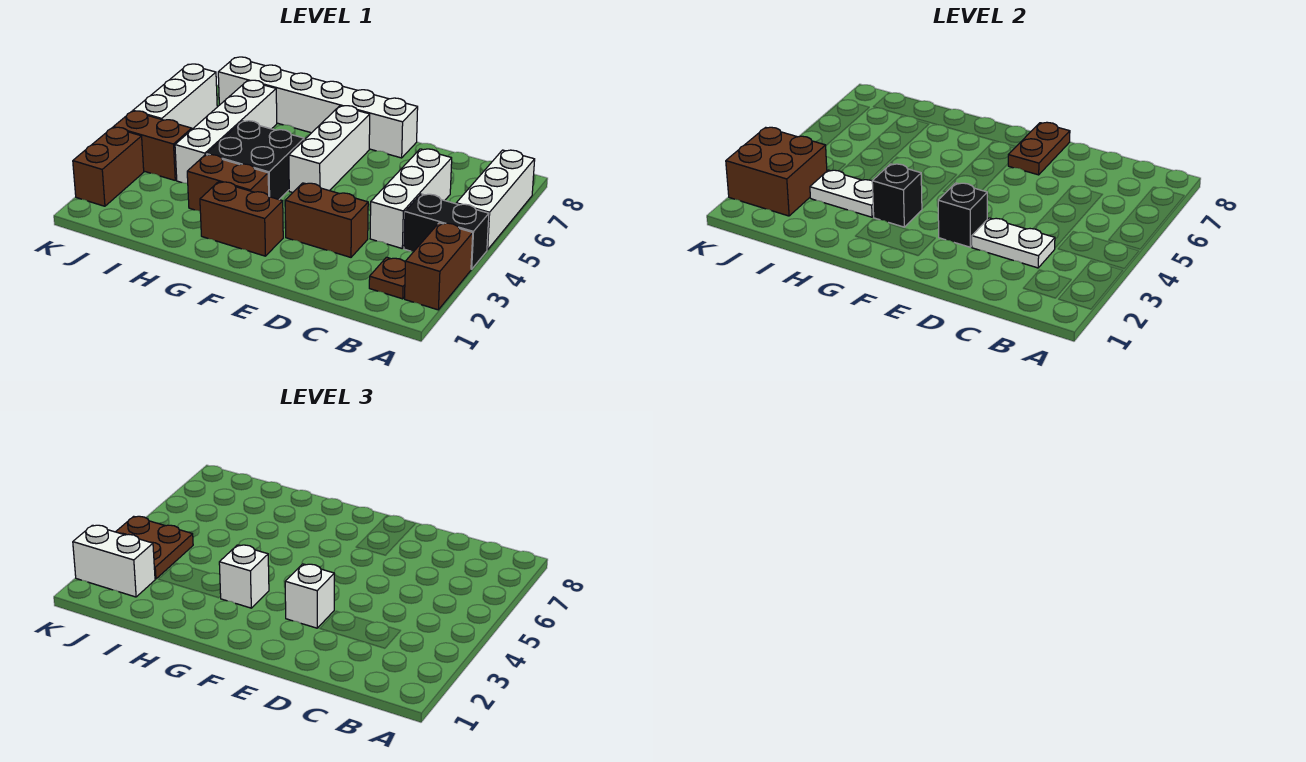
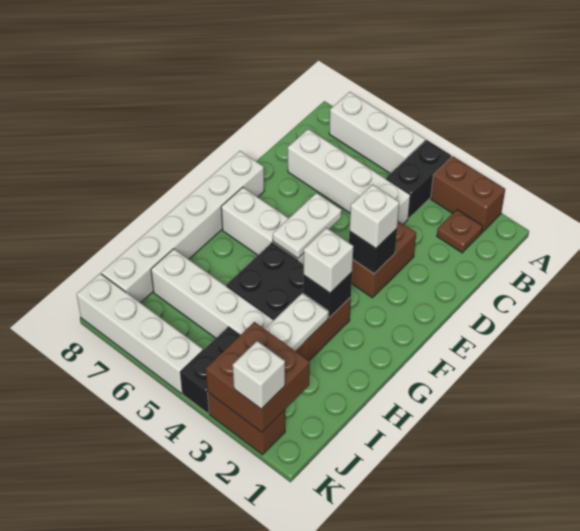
white plate C3:D3 level 2 -> white plate E5:F5 level 2
white brick C4:C6 level 1 -> white brick C4:C7 level 1
brown plate E7:E8 level 2 -> none
brown brick F2:G2 level 1 -> none
white brick J2:K2 level 3 -> white brick K2 level 3
brown plate J3:K4 level 3 -> none
brown brick J4:K4 level 1 -> black brick J4:K4 level 1
white brick K5:K7 level 1 -> white brick K5:K8 level 1

